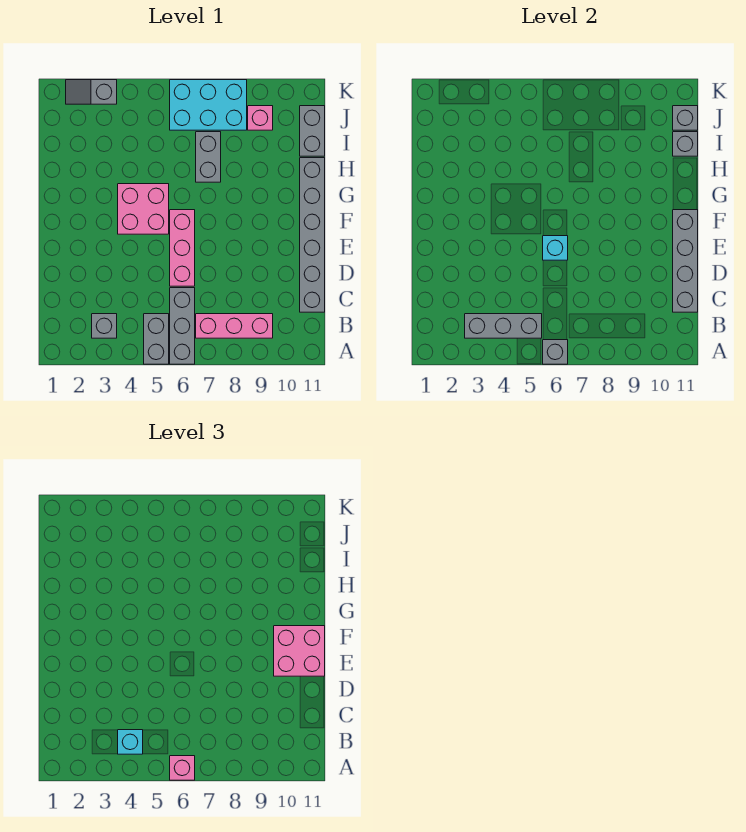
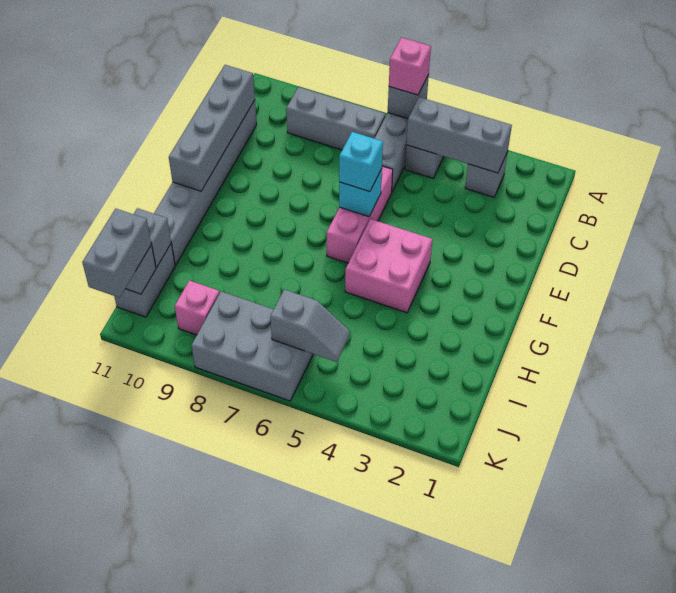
cyan brick B4 level 3 -> cyan brick E6 level 3
pink brick B7:B9 level 1 -> grey brick B7:B9 level 1
pink brick E10:F11 level 3 -> none
grey brick H7:I7 level 1 -> grey brick J11:K11 level 3
cyan brick J6:K8 level 1 -> grey brick J6:K8 level 1
grey slope K2:K3 level 1 top 3 -> grey slope J5:J6 level 2 top 6

